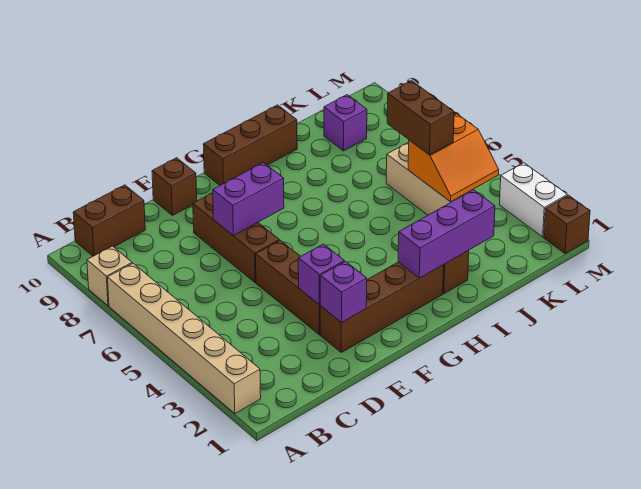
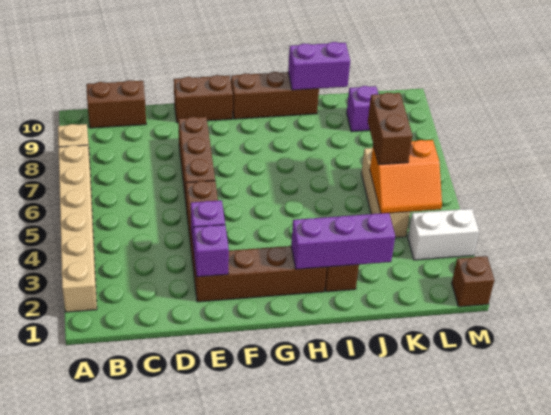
purple brick E7:F7 level 2 -> purple brick I10:J10 level 2
brown brick E10 level 1 -> brown brick E10:F10 level 1
white brick M2:M3 level 1 -> white brick L3:M3 level 1

